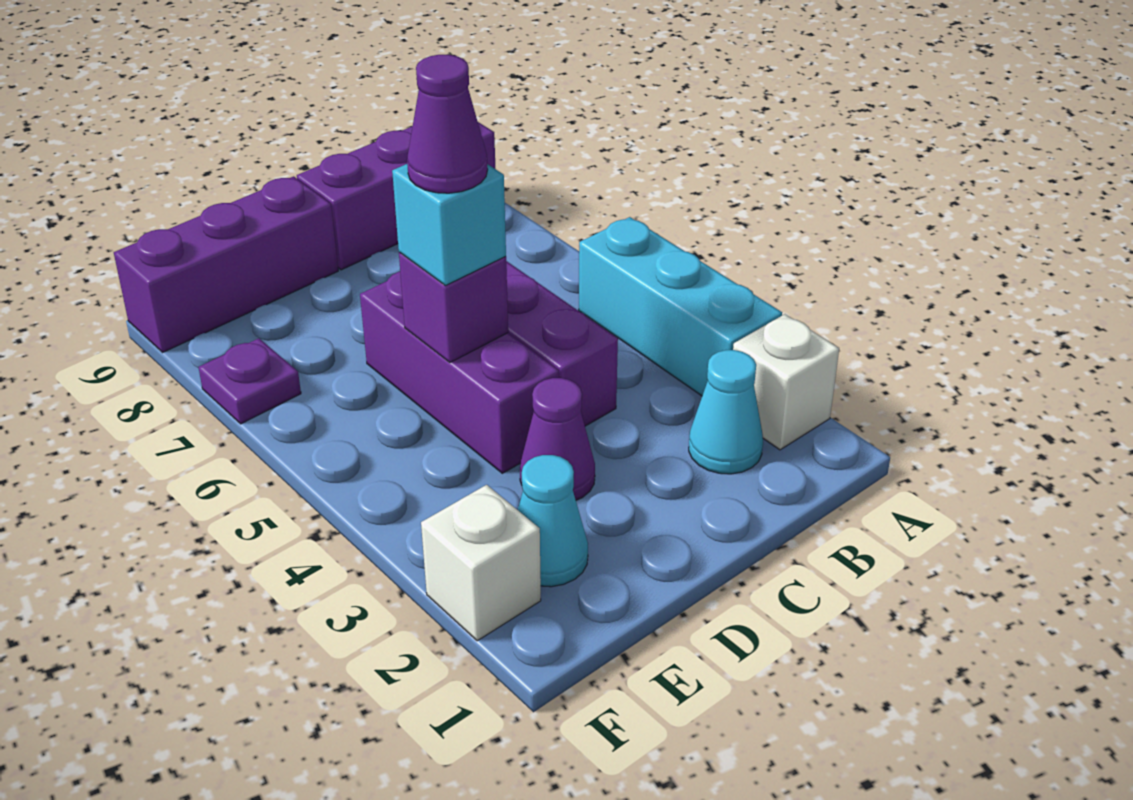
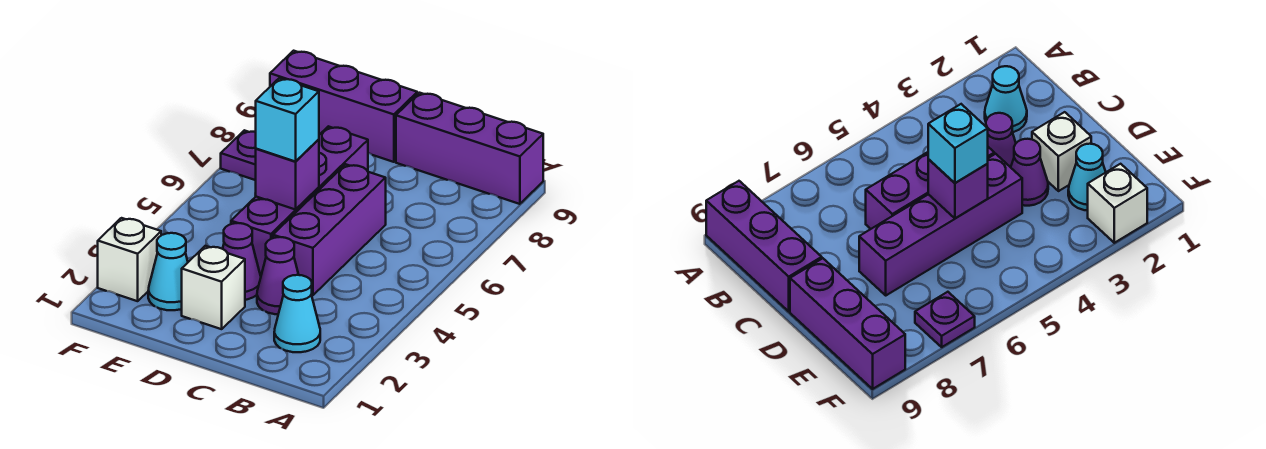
white brick A2 level 1 -> white brick D2 level 1
cyan brick A3:A5 level 1 -> none
purple brick D4:D6 level 1 -> purple brick D4:D7 level 1
purple cone D5 level 4 -> purple cone C3 level 1

